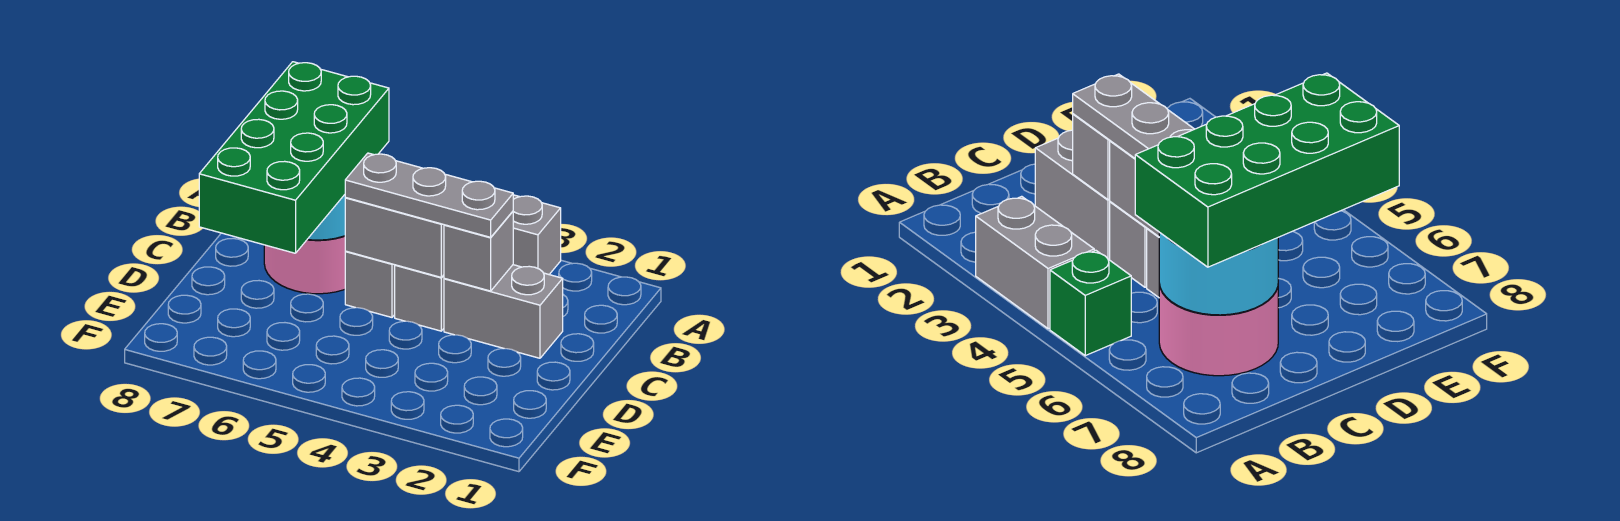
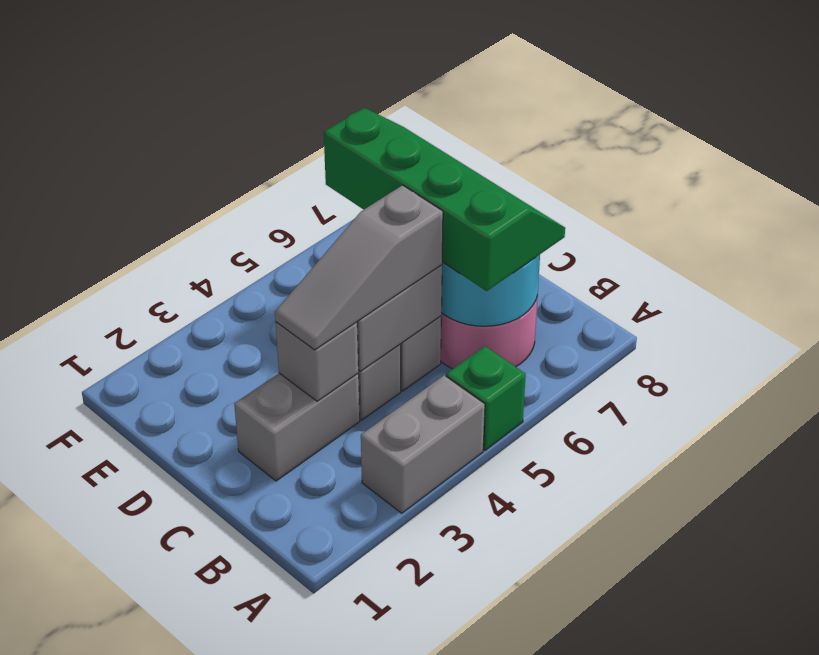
green brick B6:E7 level 3 -> green slope B6:E7 level 3 top 6
grey plate C3:C5 level 3 -> grey slope C3:C5 level 3 top 5

